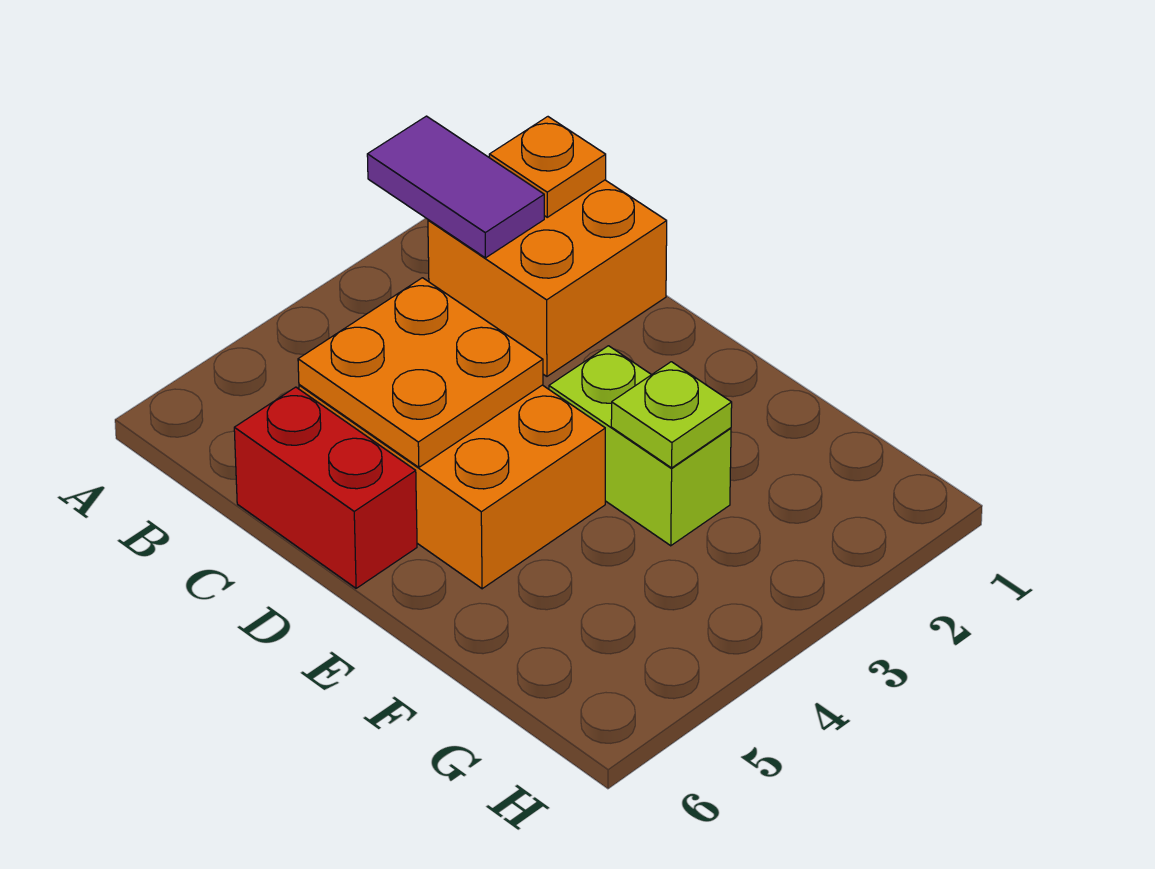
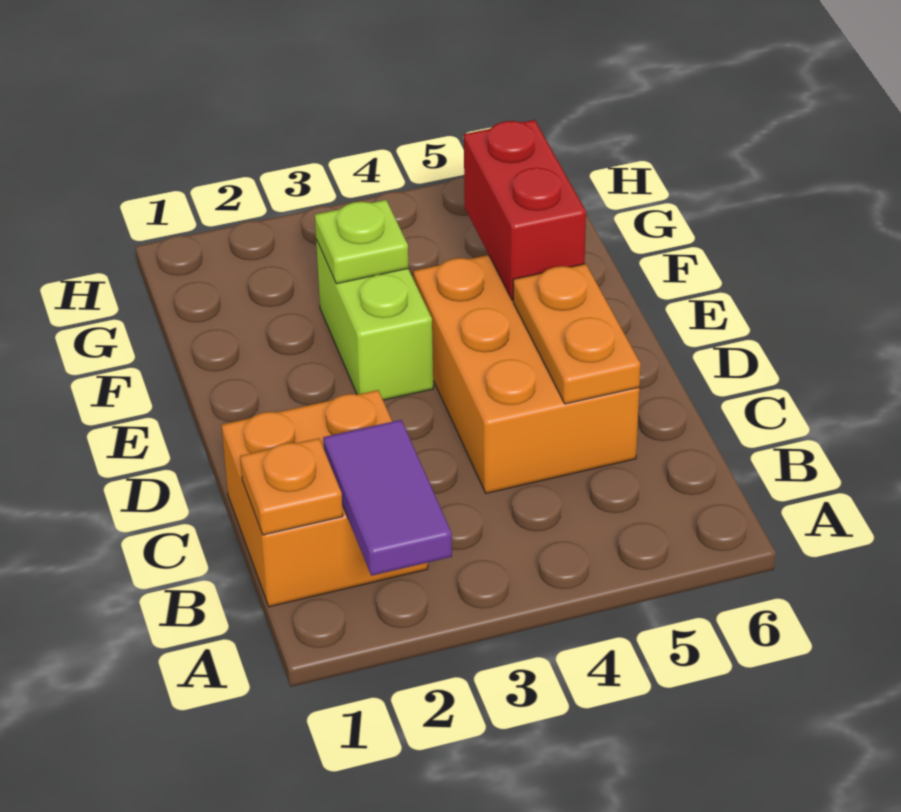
orange plate C4:D5 level 2 -> orange plate C5:D5 level 2
red brick C6:D6 level 1 -> red brick E5:F5 level 2

